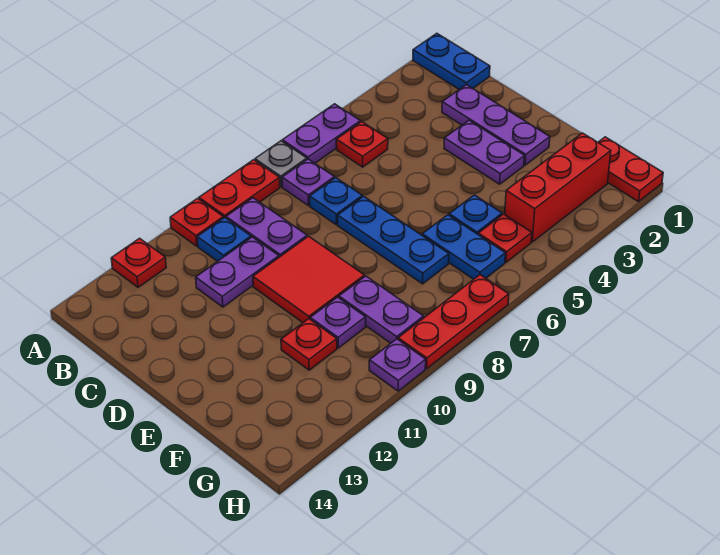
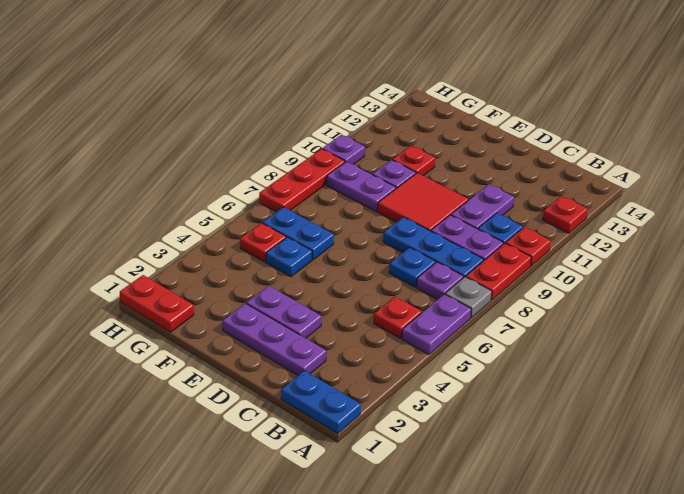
blue plate D7:F7 level 1 -> blue plate B8:D8 level 1
red brick G2:G4 level 1 -> none

